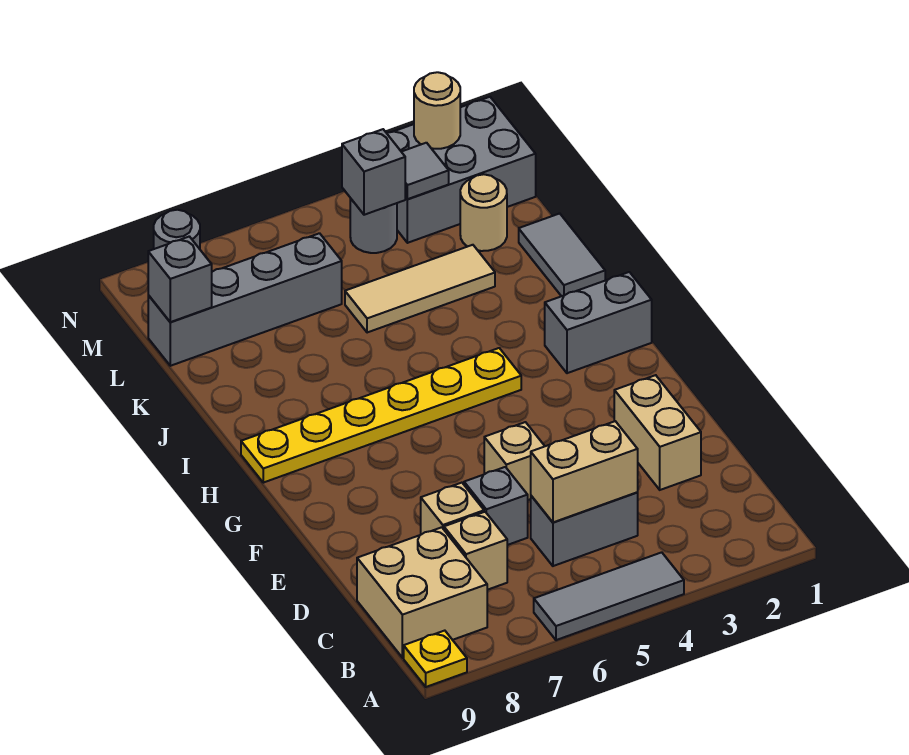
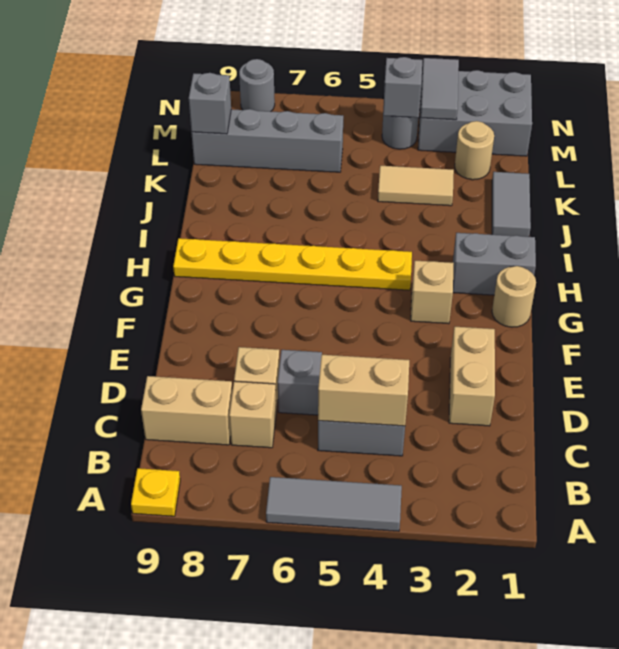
tan brick B8:C9 level 1 -> tan brick C8:C9 level 1
tan brick E5 level 1 -> tan brick G3 level 1
tan tile K3:K5 level 1 -> tan tile K3:K4 level 1
grey tile M3 level 2 -> grey tile M3:N3 level 2
tan round brick N2 level 2 -> tan round brick G1 level 1

